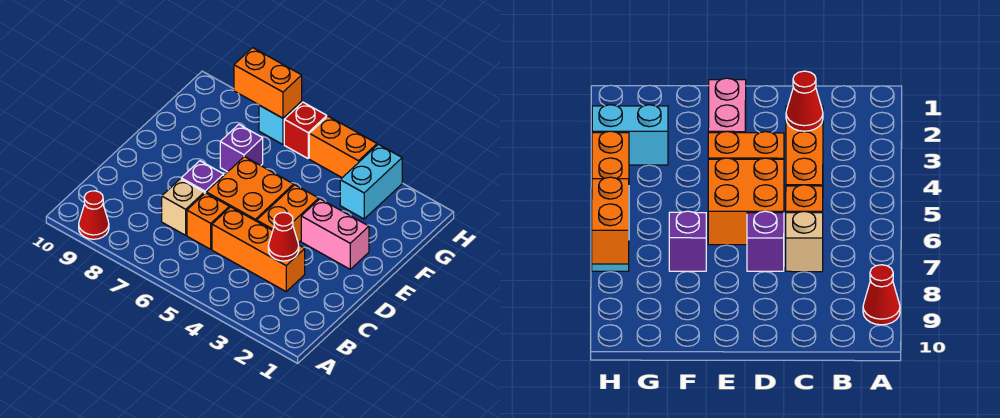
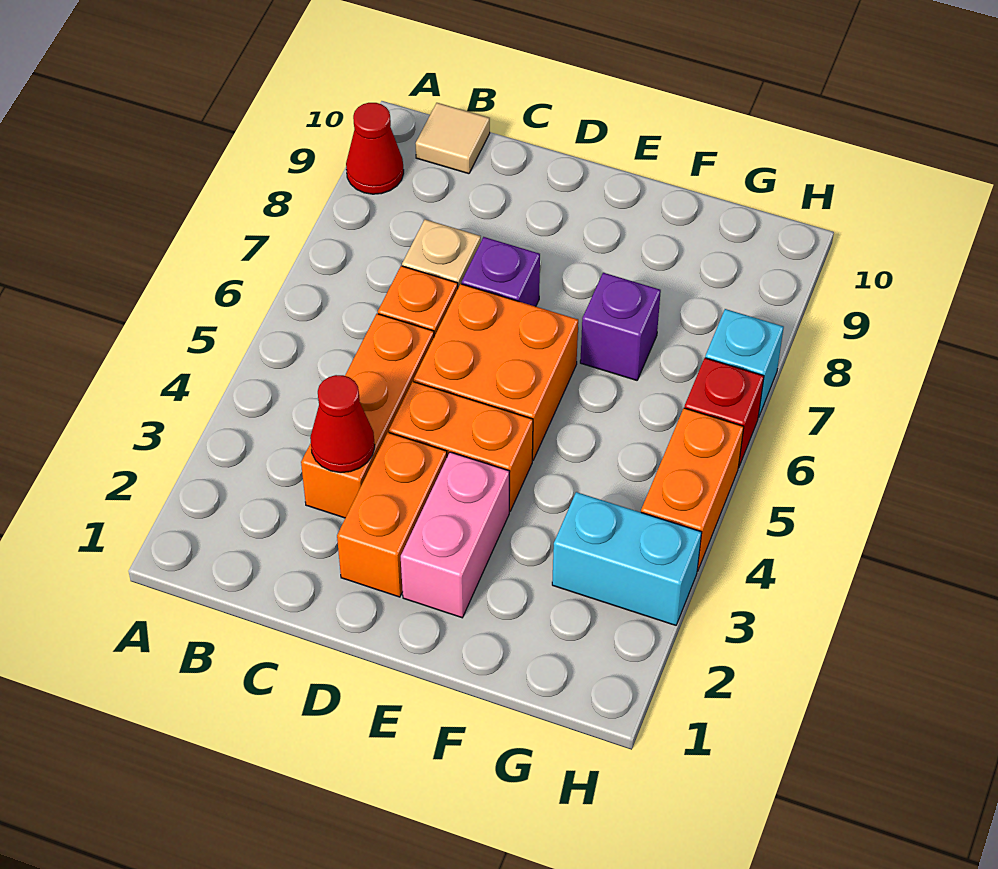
none -> tan tile B10 level 1
orange brick H7:H8 level 2 -> orange brick D2:D3 level 1

